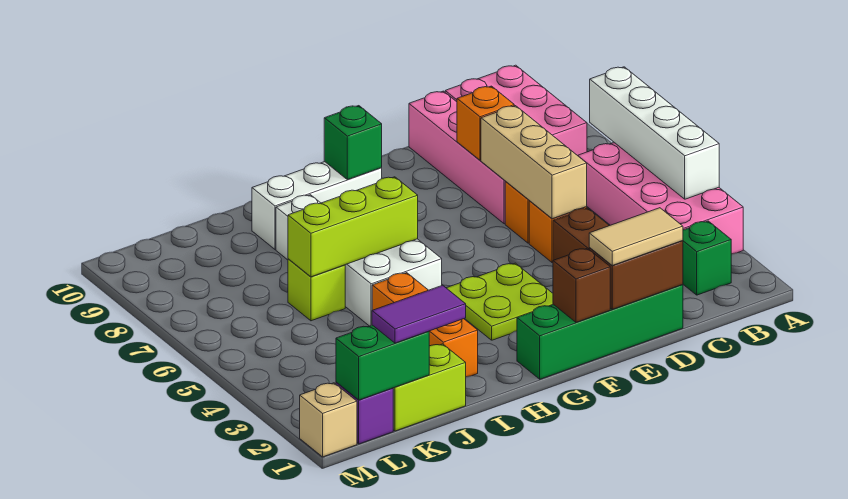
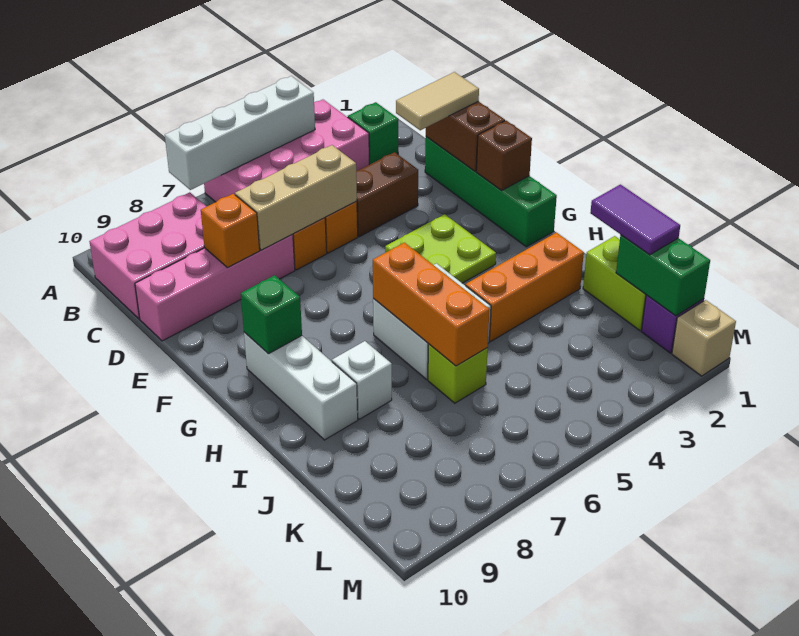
tan tile D1:E1 level 3 -> tan tile D1:D2 level 3
lime brick H6:J6 level 2 -> orange brick H6:J6 level 2

